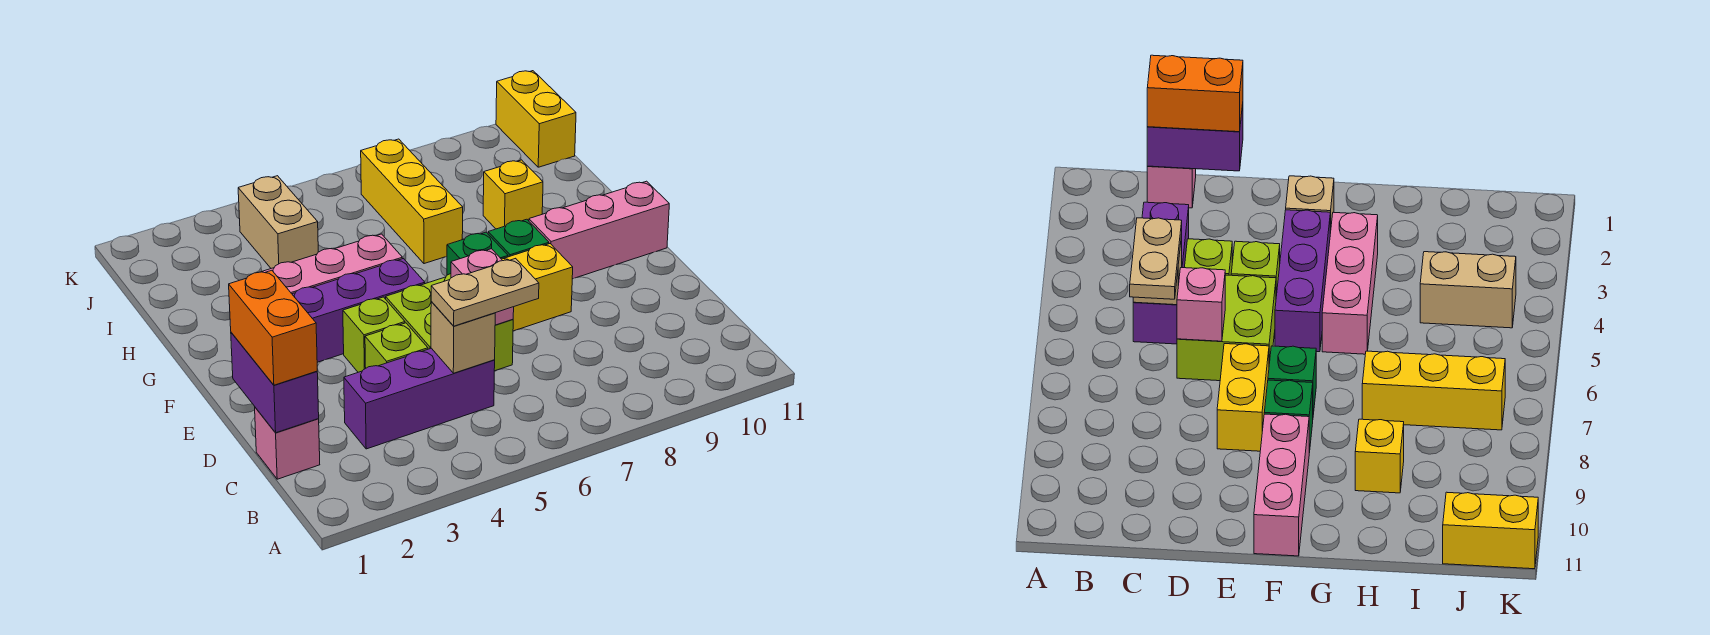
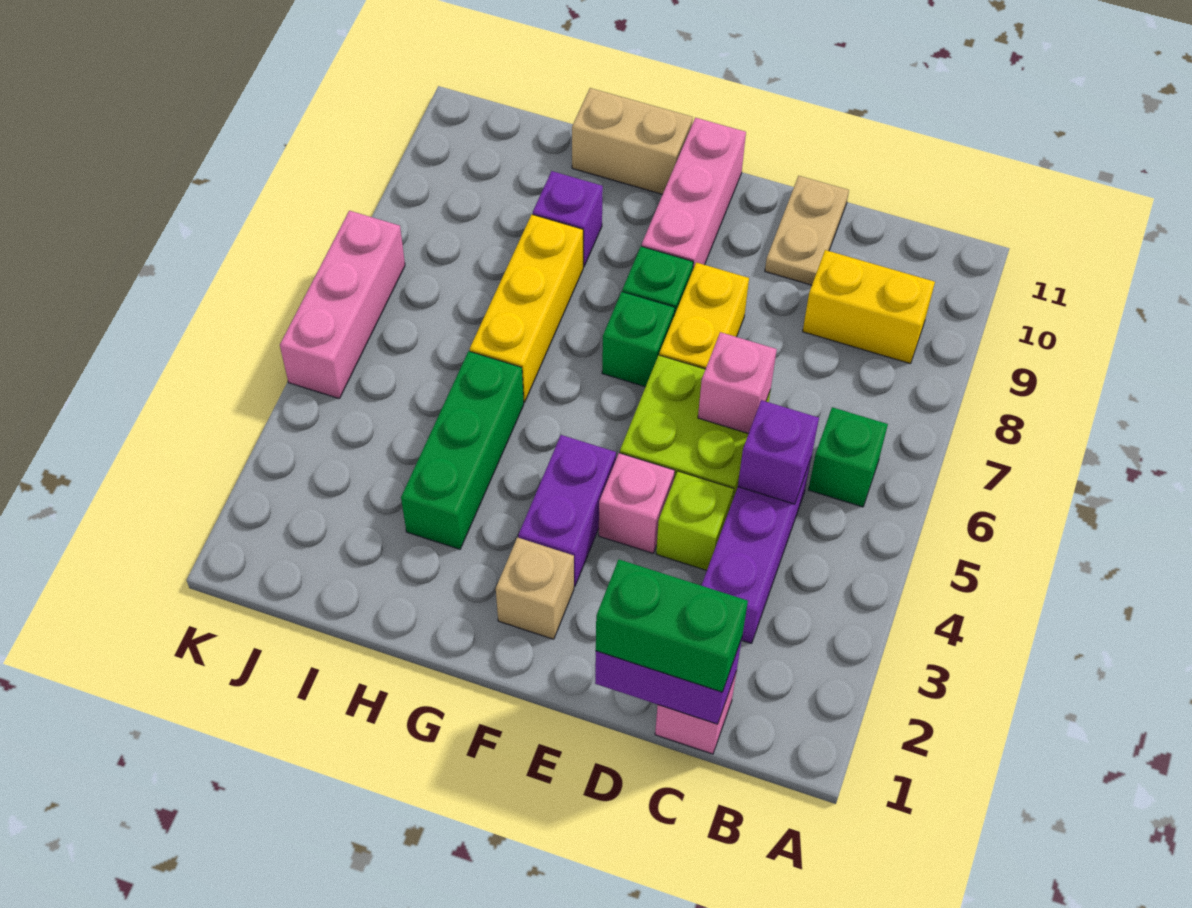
none -> green brick B6 level 1
orange brick C1:D1 level 3 -> green brick C1:D1 level 3
tan brick C5 level 2 -> purple brick C5 level 2
tan plate C5:C6 level 3 -> tan plate D10:D11 level 1
lime brick E4 level 1 -> pink brick E4 level 1
purple brick F3:F5 level 1 -> purple brick F3:F4 level 1
pink brick G3:G5 level 1 -> pink brick K5:K7 level 1
none -> green brick H3:H5 level 1
yellow brick H7:J7 level 1 -> yellow brick H6:H8 level 1
yellow brick H9 level 1 -> purple brick H9 level 1
tan brick I4:J4 level 1 -> tan brick G11:H11 level 1
yellow brick J11:K11 level 1 -> yellow brick B9:C9 level 1

